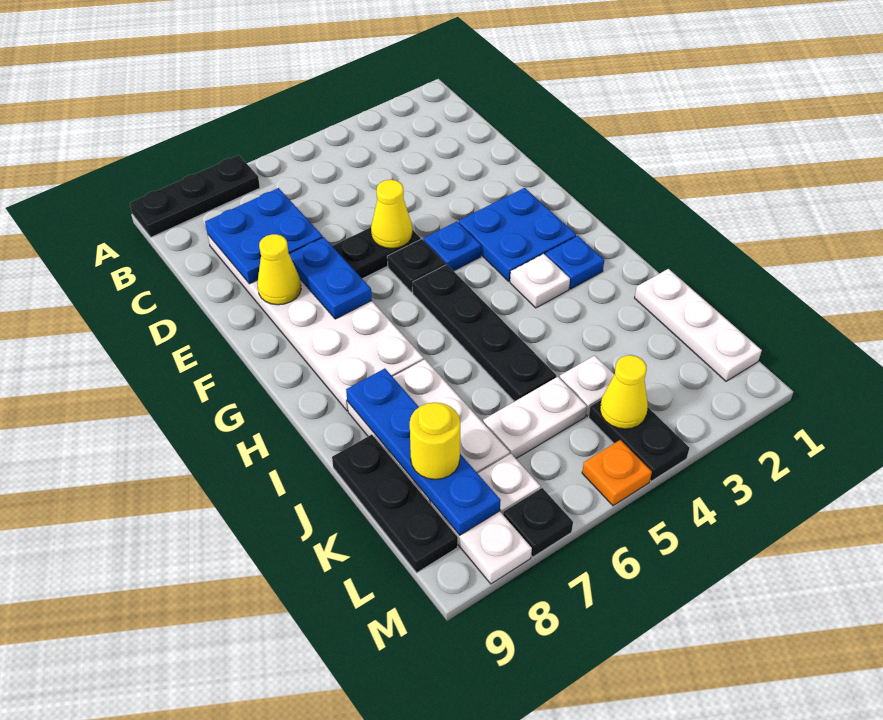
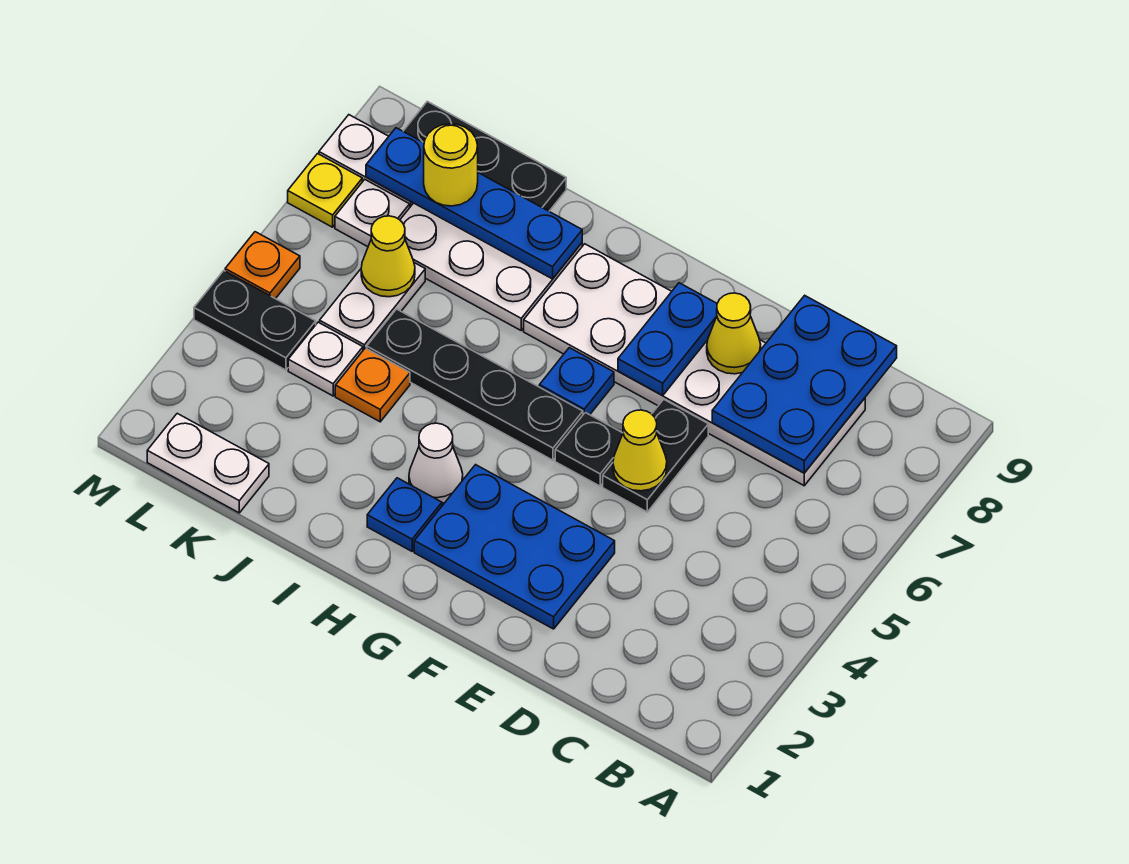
black plate A7:A9 level 1 -> none
blue plate C7:D8 level 2 -> blue plate C7:D9 level 2
blue plate E7:F7 level 2 -> blue plate F7:F8 level 2
blue plate F2:G3 level 1 -> blue plate E2:G3 level 1
blue plate F4 level 1 -> blue plate G6 level 1
white plate H3 level 1 -> white cone H3 level 1
white plate J1:L1 level 1 -> white plate K1:L1 level 1
none -> orange plate J4 level 1
yellow cone L4 level 2 -> yellow cone K6 level 2
black plate M7 level 1 -> yellow plate M7 level 1

